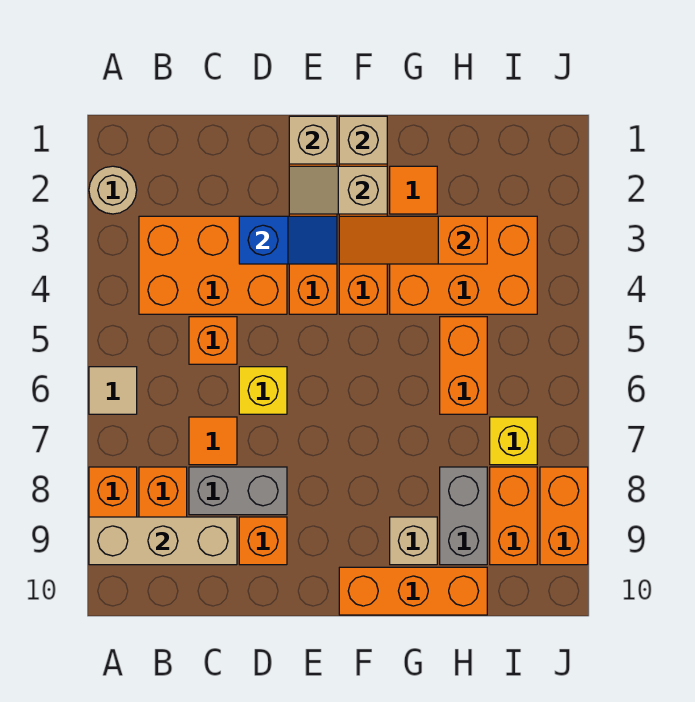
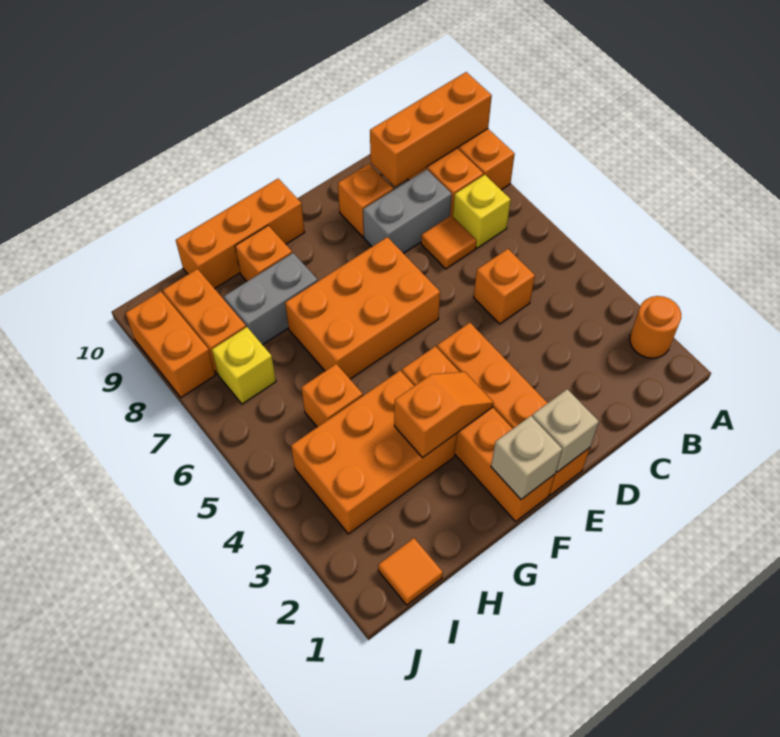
tan round brick A2 level 1 -> orange round brick A2 level 1
tan tile A6 level 1 -> none
tan brick A9:C9 level 2 -> orange brick A9:C9 level 2
orange brick B3:D4 level 1 -> orange brick E6:G7 level 1
blue slope D3:E3 level 2 top D -> none
yellow brick D6 level 1 -> yellow brick B7 level 1
tan slope E2:F2 level 2 top F -> none
orange slope F3:H3 level 2 top H -> orange slope F3:G3 level 2 top G
orange tile G2 level 1 -> orange tile I1 level 1
tan brick G9 level 1 -> orange brick G9 level 1
orange brick H5:H6 level 1 -> orange brick H5 level 1
grey brick H8:H9 level 1 -> grey brick G8:H8 level 1

